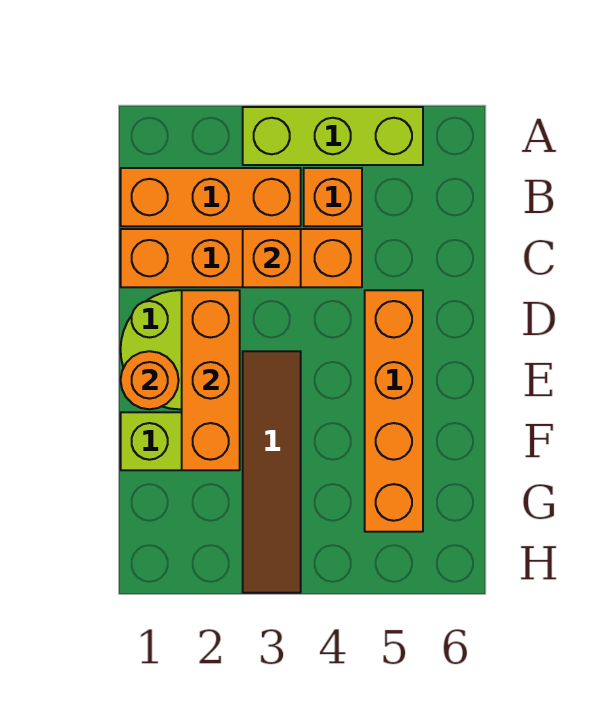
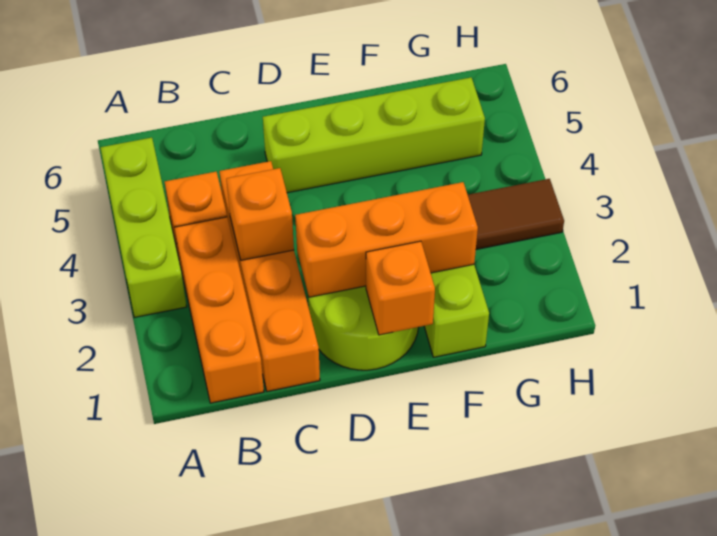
orange brick D5:G5 level 1 -> lime brick D5:G5 level 1
orange round brick E1 level 2 -> orange brick E1 level 2

